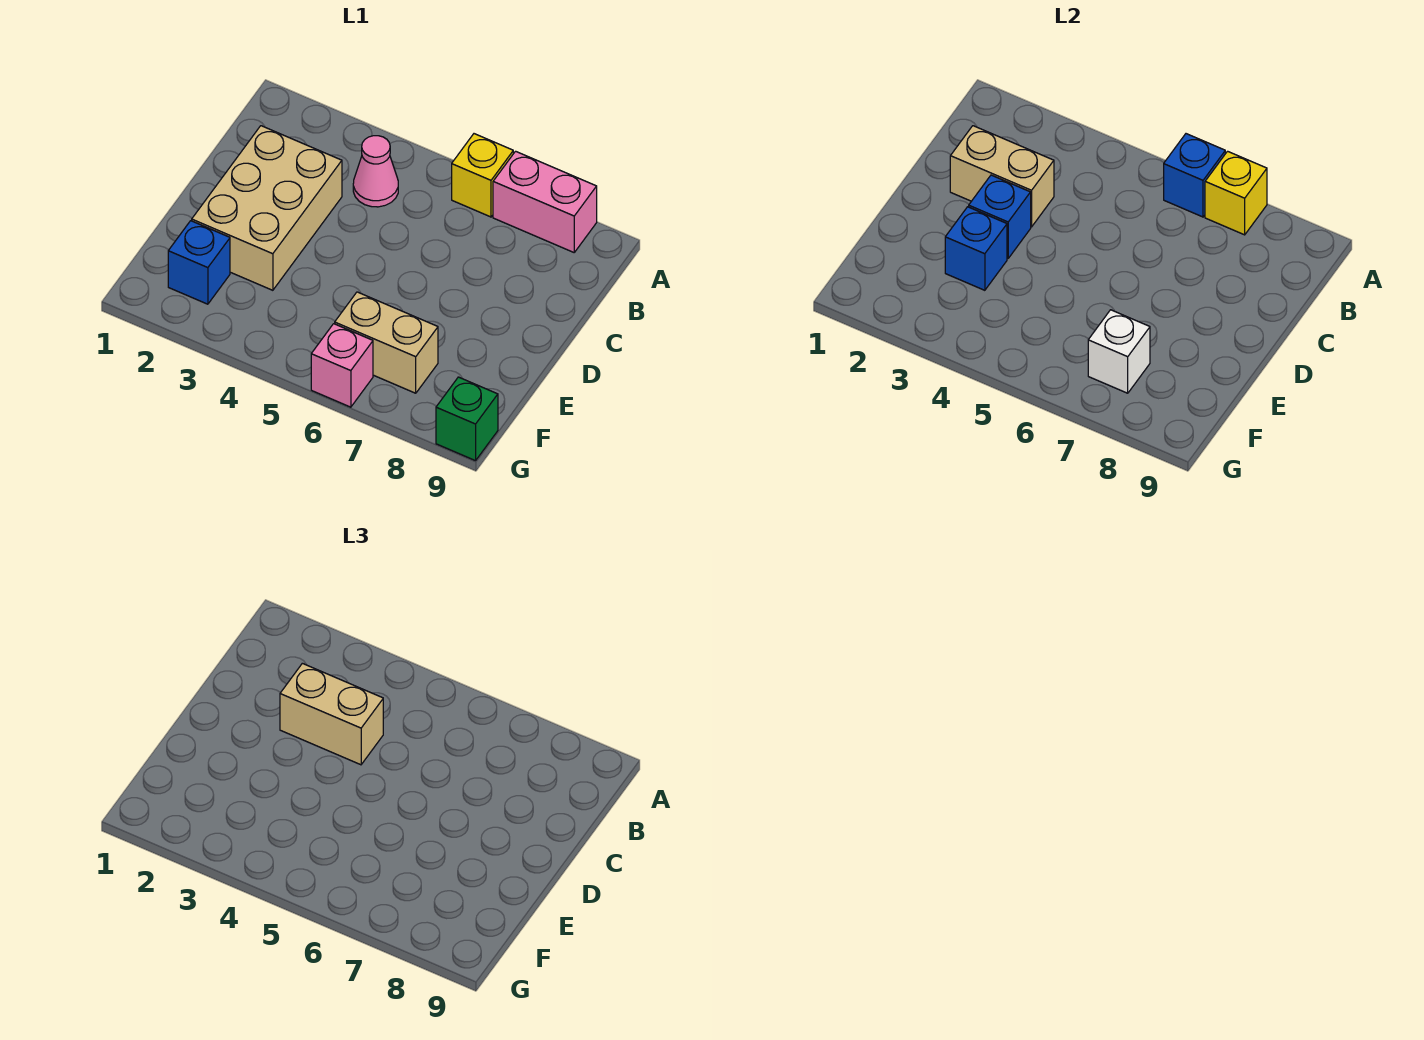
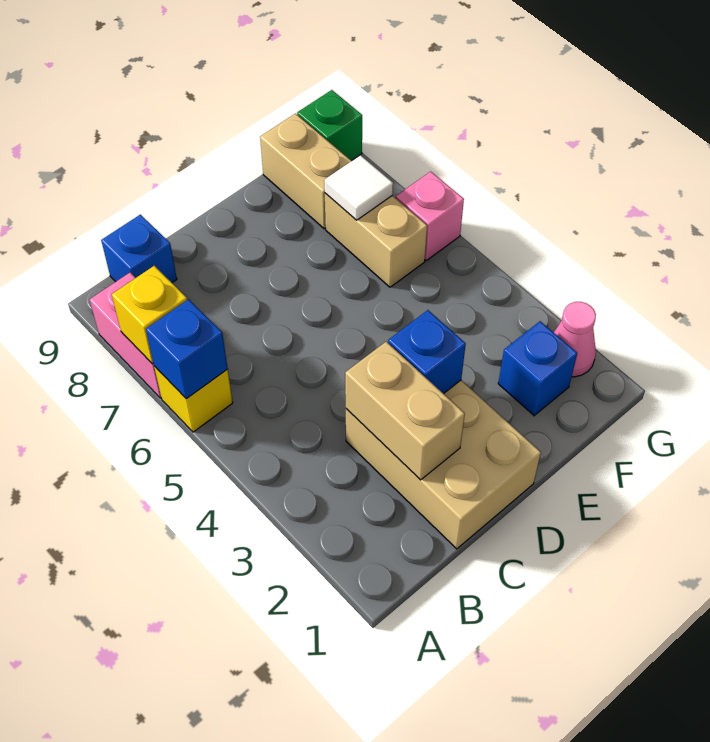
pink cone B4 level 1 -> pink cone G2 level 1
tan brick C2:E3 level 1 -> tan brick C1:D3 level 1
tan brick C3:C4 level 3 -> tan brick F8:F9 level 1
blue brick E3 level 2 -> blue brick B9 level 1
white brick F7 level 2 -> white tile F7 level 2

